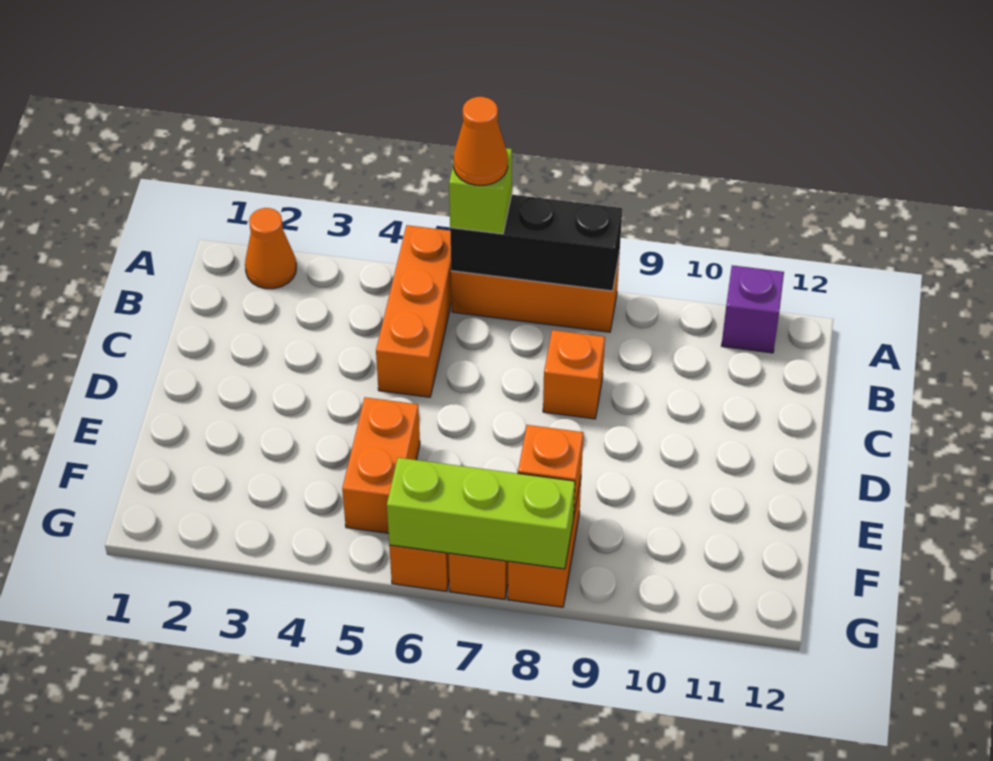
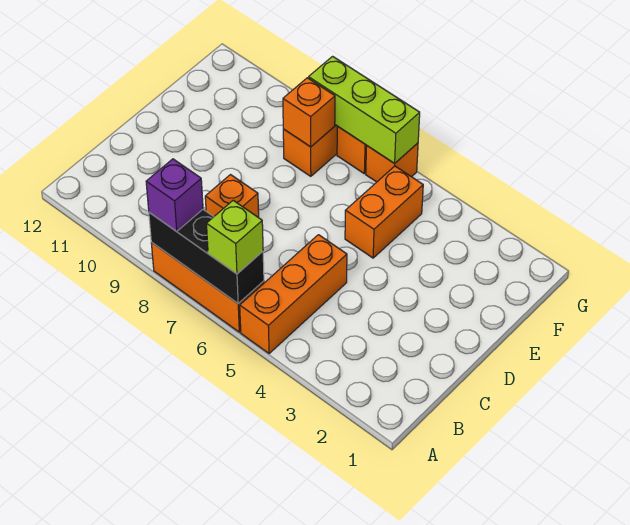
orange cone A2 level 1 -> none
orange cone A6 level 4 -> none
purple brick A11 level 1 -> purple brick A8 level 3

